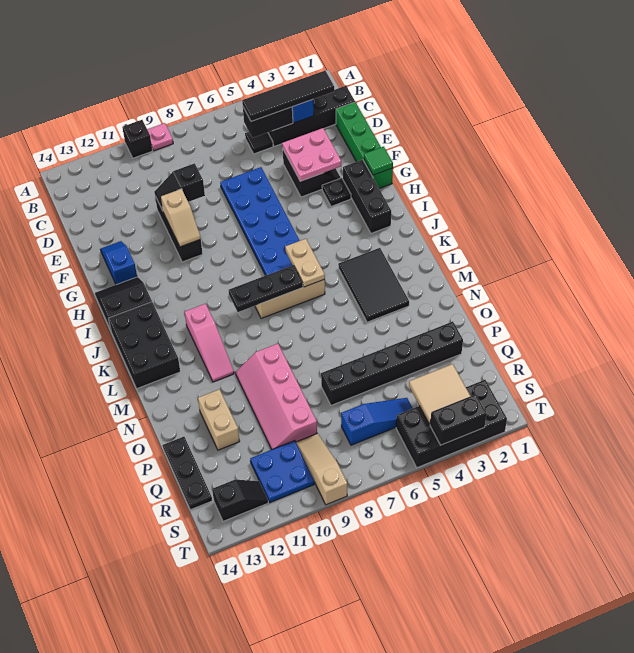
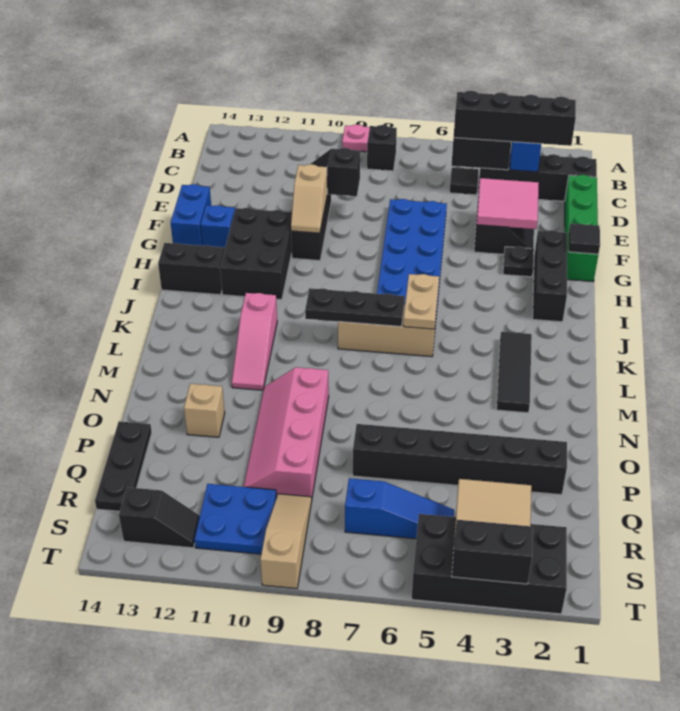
black brick A10 level 1 -> black brick B8 level 1
black tile C2:C5 level 3 -> black brick C2:C5 level 3
pink plate E3:F4 level 2 -> pink tile E3:F4 level 2
none -> blue brick F14:G14 level 1
green tile G1 level 2 -> black tile G1 level 2
black brick J13:L14 level 1 -> black brick G11:I12 level 1
black tile K3:M4 level 1 -> black tile K3:M3 level 1
tan brick O12:P12 level 1 -> tan brick O12 level 1

